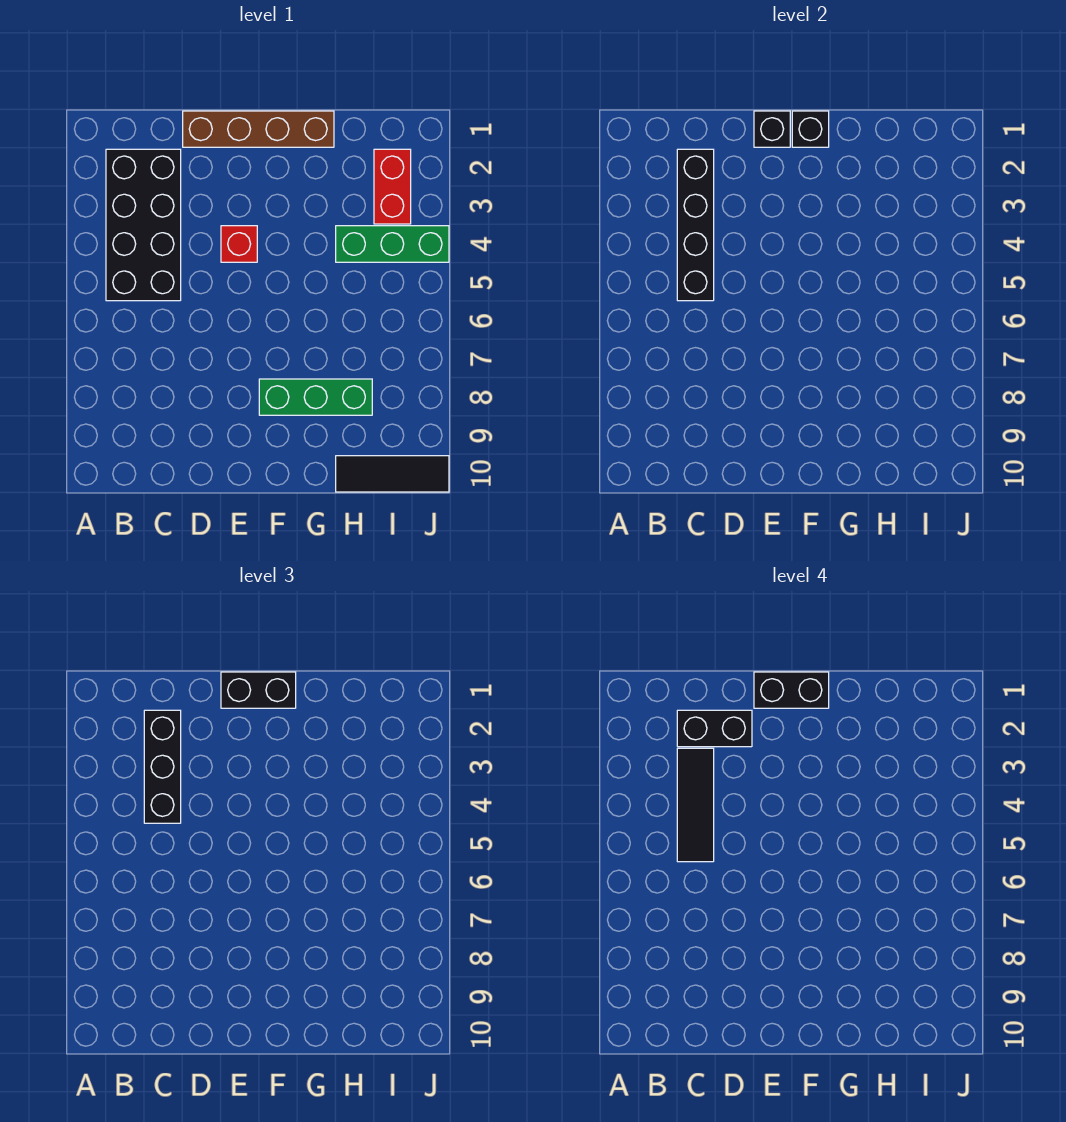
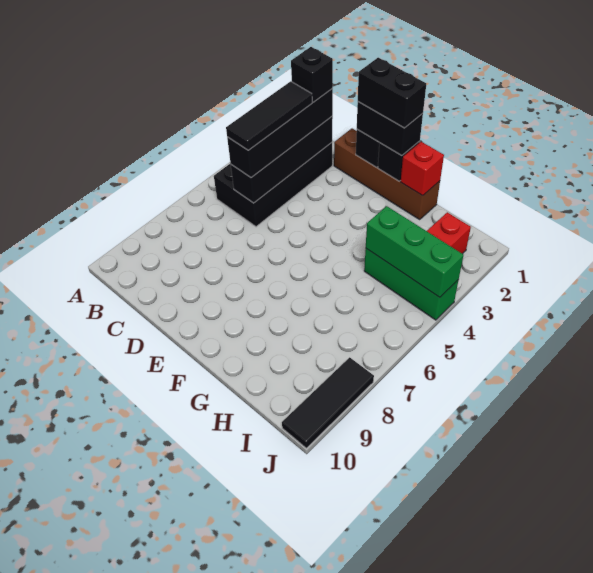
black brick C2:C4 level 3 -> black brick C2:C5 level 3
black brick C2:D2 level 4 -> black brick C2 level 4
red brick E4 level 1 -> red brick G1 level 2
green brick F8:H8 level 1 -> green brick H4:J4 level 2
black tile H10:J10 level 1 -> black tile J8:J10 level 1

